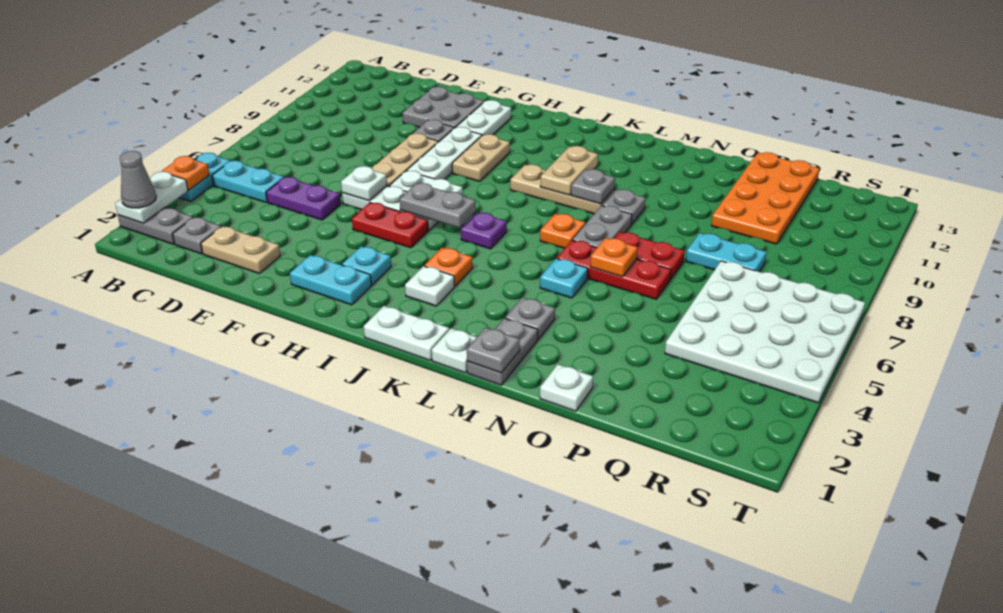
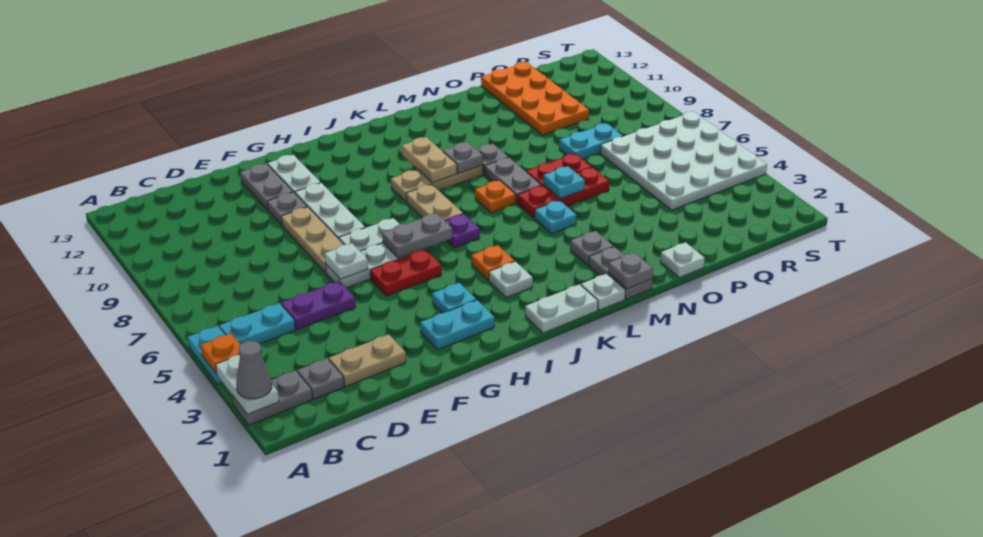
grey plate E11:F12 level 1 -> grey plate F11:F12 level 1
tan plate H9:H10 level 1 -> tan plate J7:J8 level 1
orange plate N6 level 2 -> cyan plate N6 level 2

